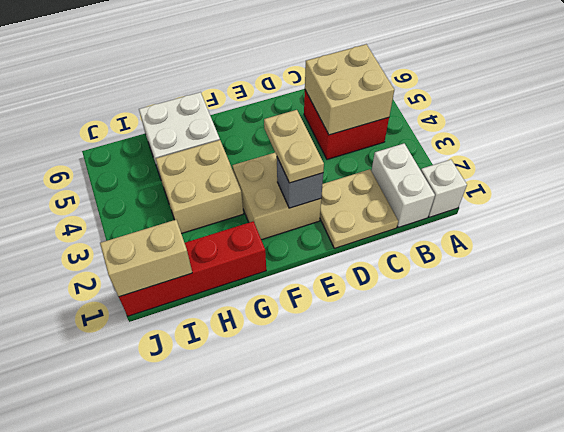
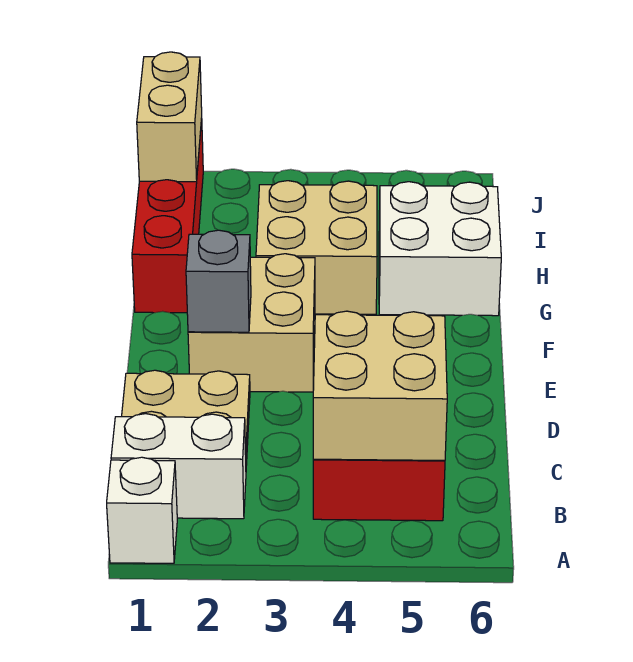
tan plate E2:E3 level 3 -> none

